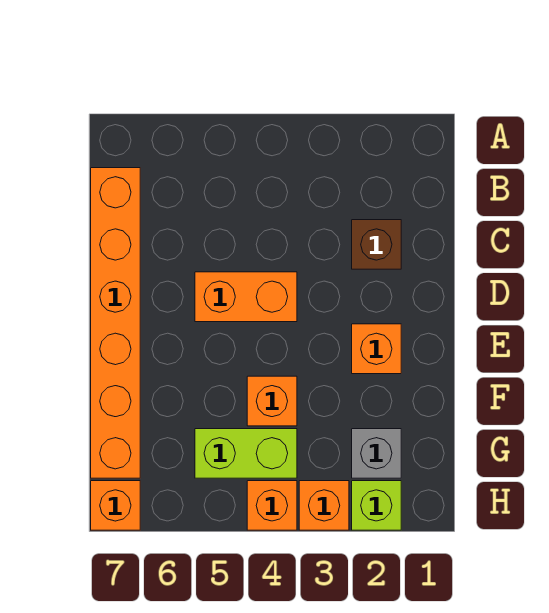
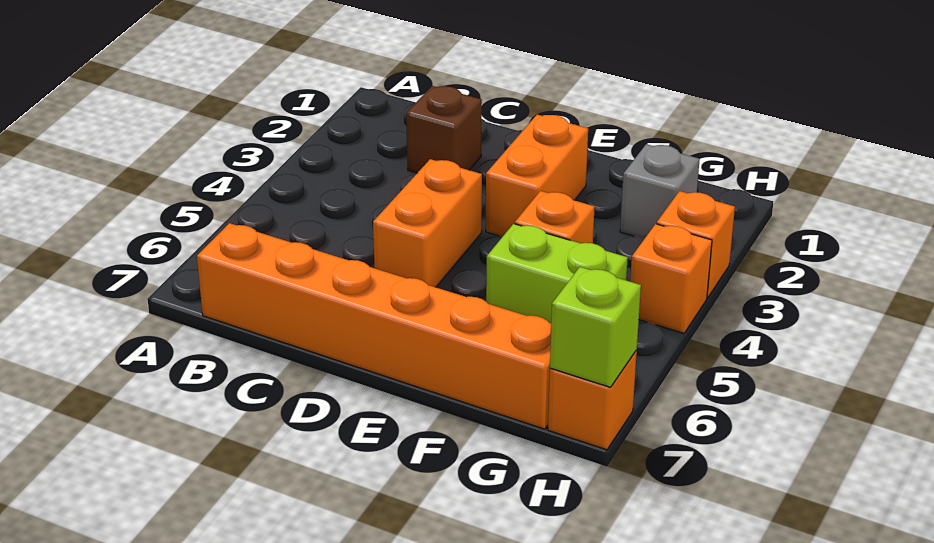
orange brick E2 level 1 -> orange brick E2:E3 level 1
lime brick G4:G5 level 1 -> lime brick F5:G5 level 1
lime brick H2 level 1 -> lime brick H7 level 2

